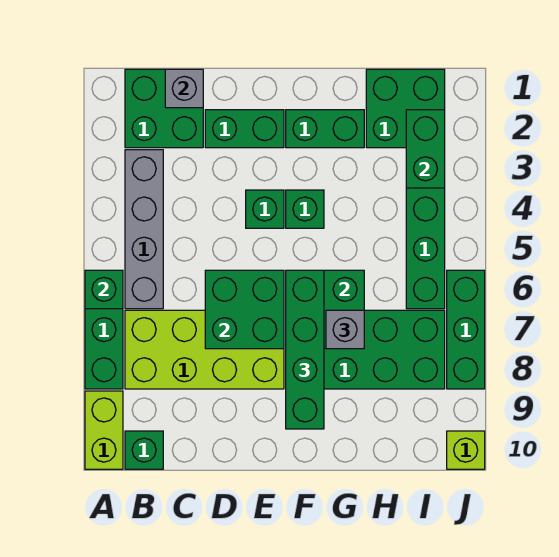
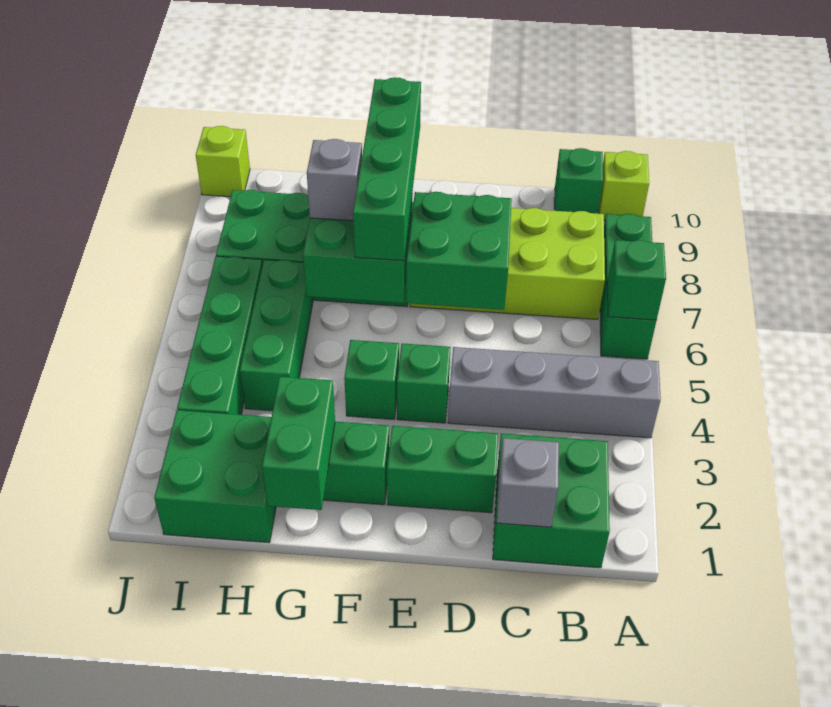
lime brick A9:A10 level 1 -> lime brick A10 level 1
grey brick B3:B6 level 1 -> grey brick A4:D4 level 1
green brick I2:I3 level 2 -> green brick G1:G2 level 2
green brick J6:J8 level 1 -> green brick H4:H6 level 1

